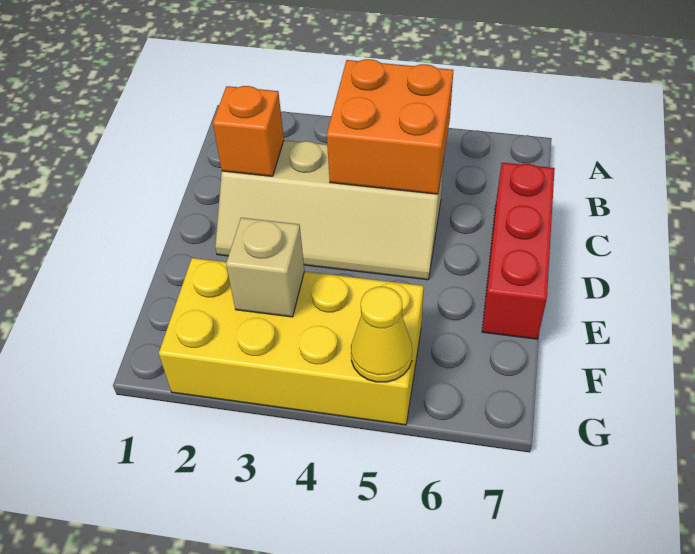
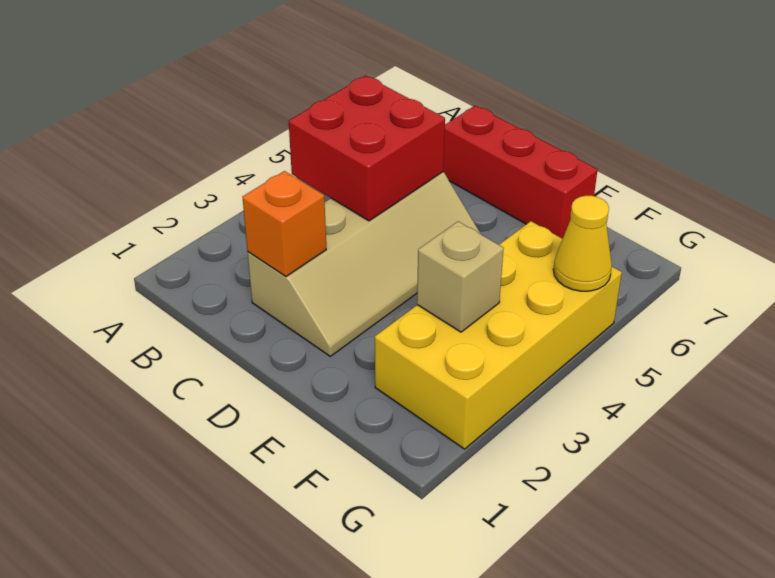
orange brick B4:C5 level 2 -> red brick B4:C5 level 2

